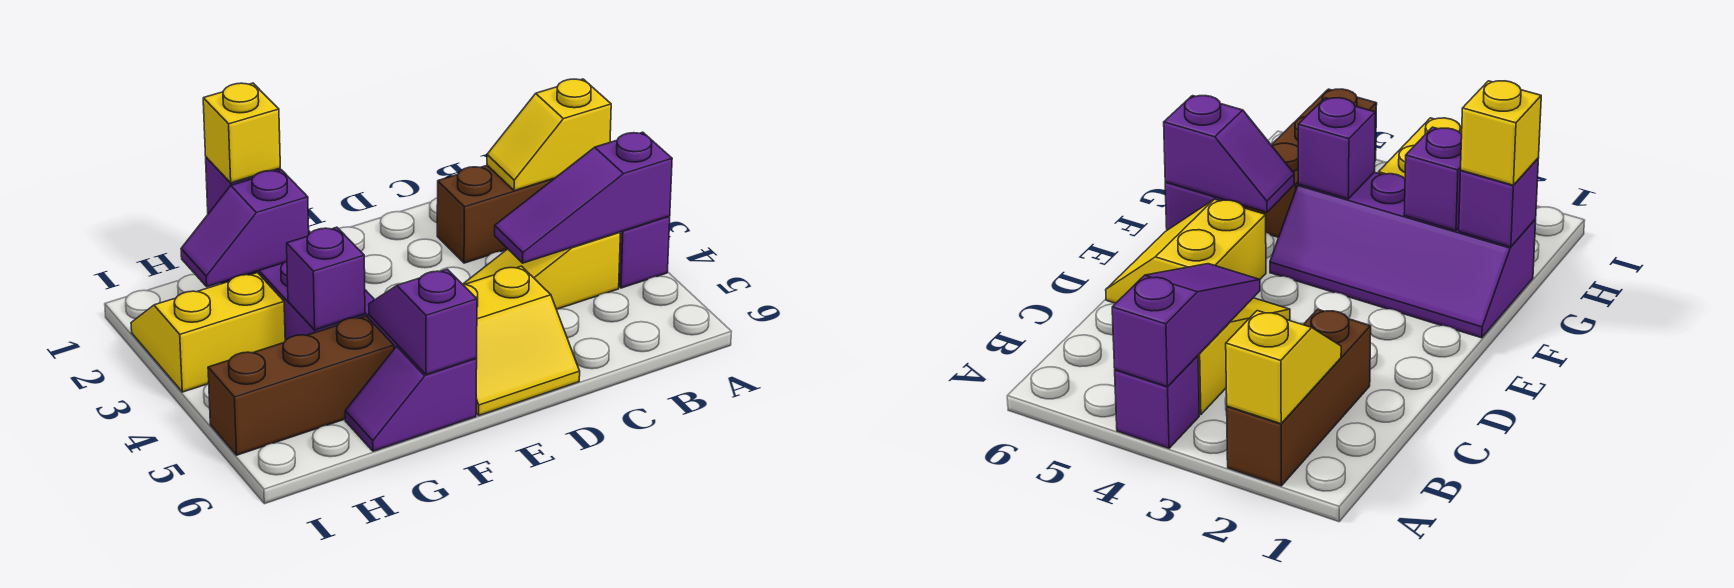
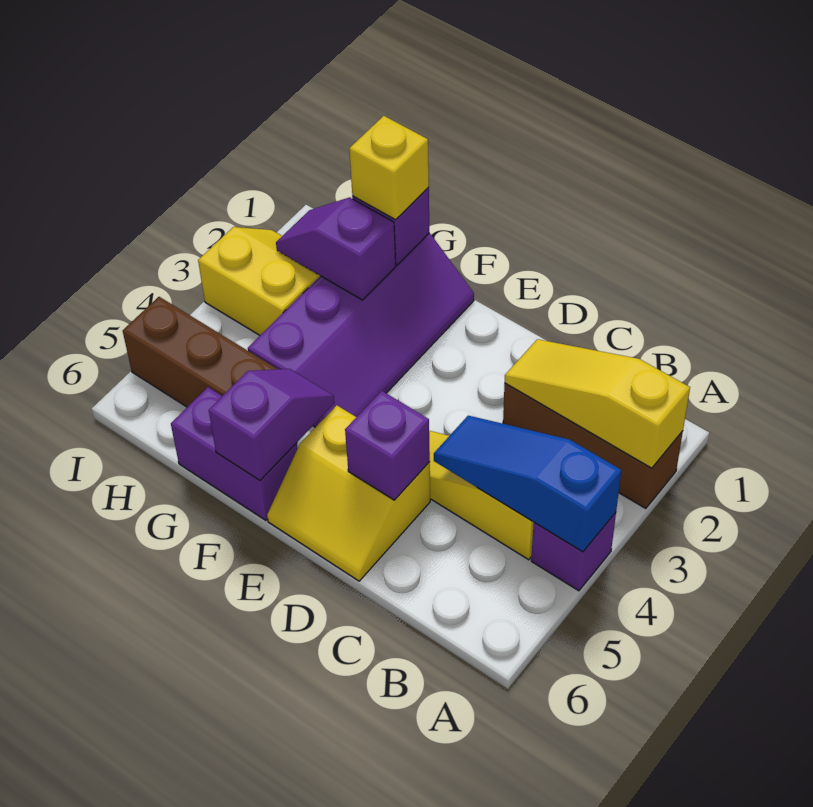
yellow slope A2:B2 level 2 top A -> yellow slope A2:C2 level 2 top A
purple slope A4:C4 level 2 top A -> blue slope A4:C4 level 2 top A
purple slope F6:G6 level 1 top F -> purple brick F6:G6 level 1
purple brick G4 level 2 -> purple brick D5 level 2

